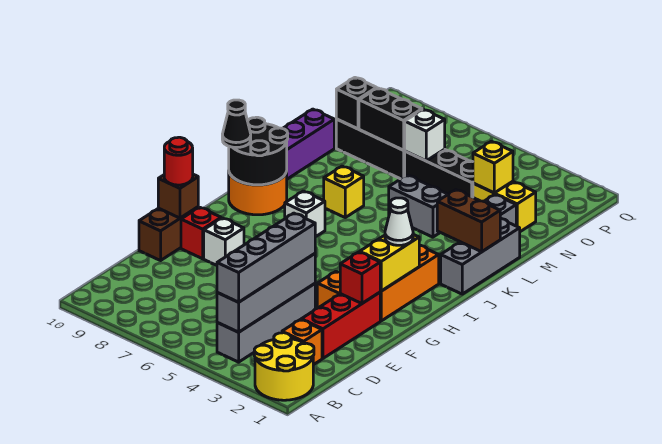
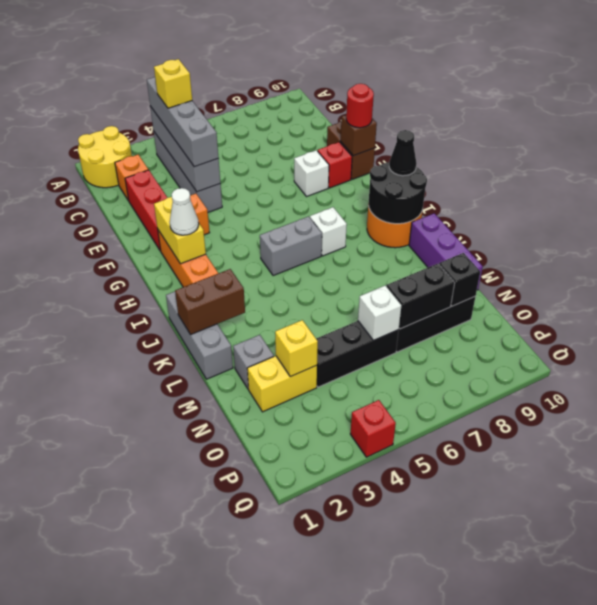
red brick F2 level 2 -> red brick Q4 level 1
yellow brick K7 level 1 -> yellow brick C4 level 4
grey brick L4:L5 level 1 -> grey brick I5:I6 level 1

